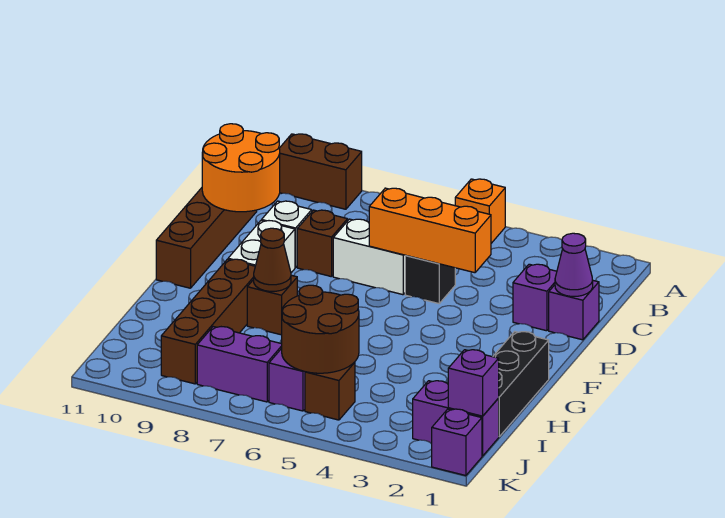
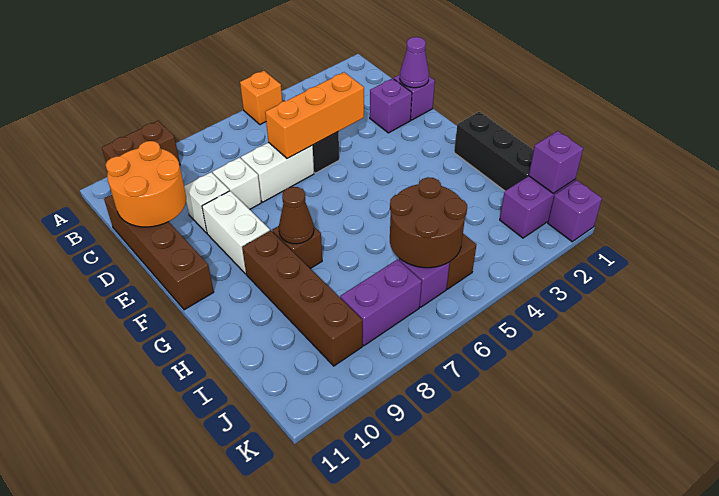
brown brick D8 level 1 -> white brick D8 level 1

